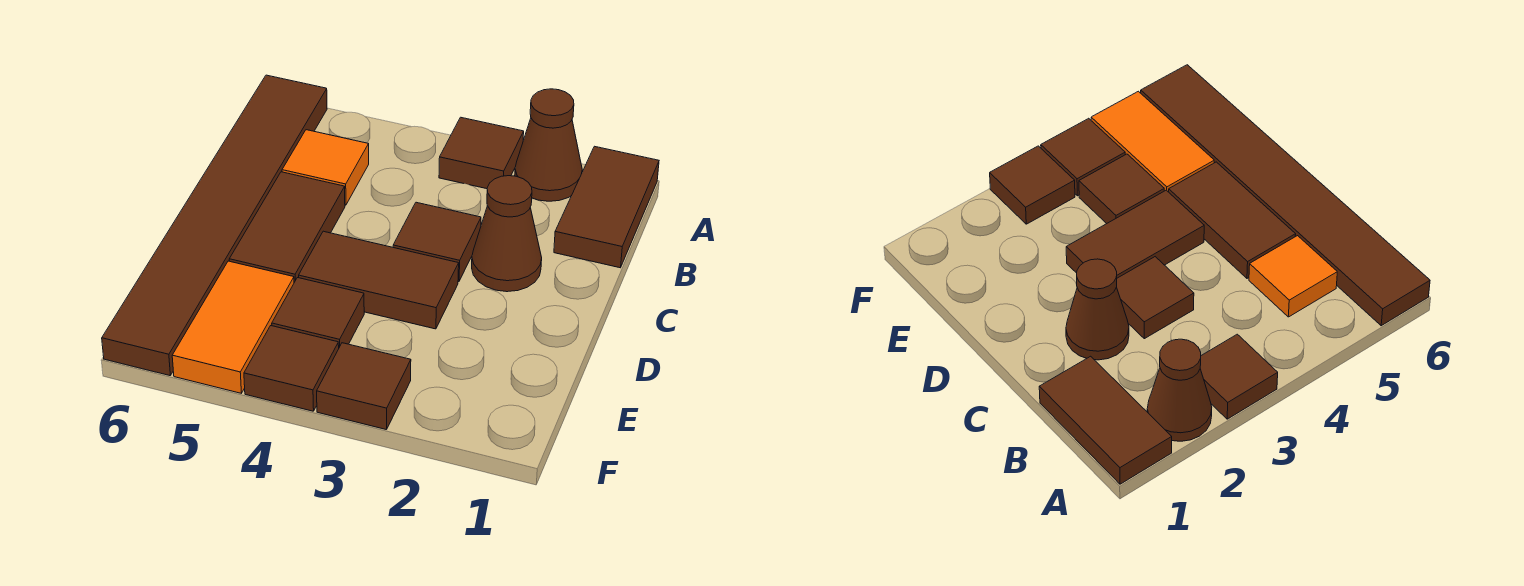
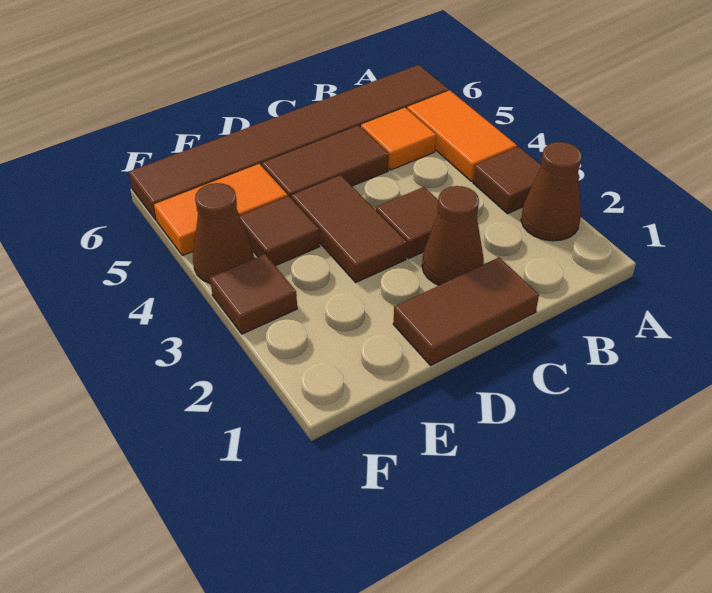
brown tile A1:B1 level 1 -> brown tile C1:D1 level 1
none -> orange tile A4:A5 level 1
brown tile F4 level 1 -> brown cone F4 level 1

